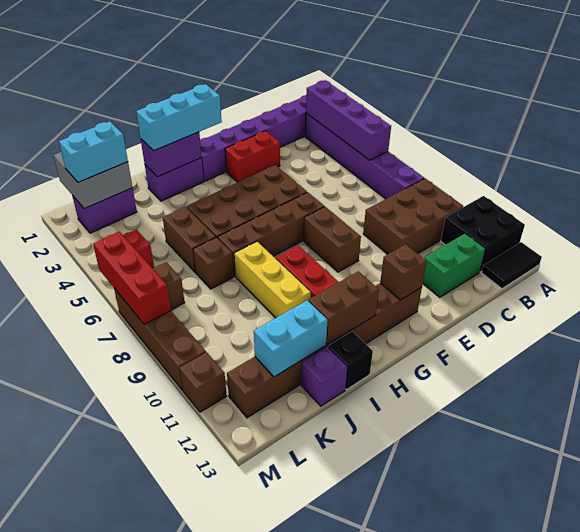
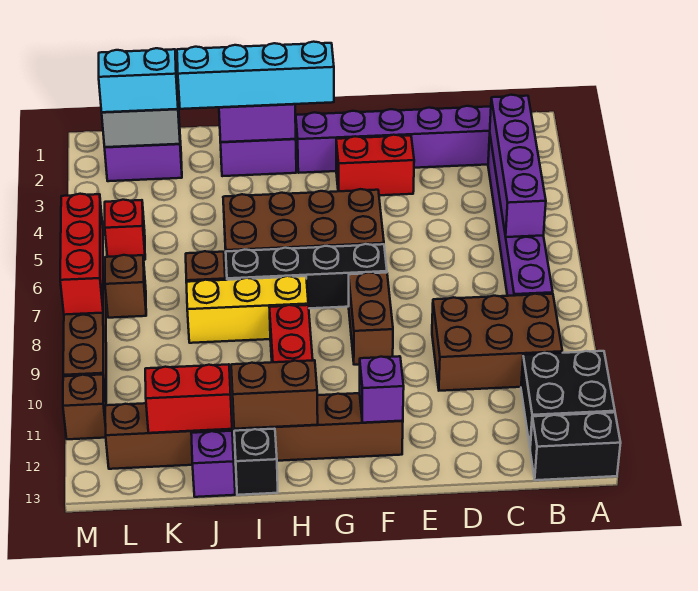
black tile A13:B13 level 1 -> black brick A13:B13 level 1
green brick C12:D12 level 1 -> none
brown brick F7:I7 level 1 -> black brick F7:I7 level 1
brown brick F12 level 2 -> purple brick F12 level 2
cyan brick G2:I2 level 3 -> cyan brick G2:J2 level 3
yellow brick I8:I10 level 1 -> yellow brick H8:J8 level 1
brown brick J5:J6 level 1 -> none
cyan brick J12:K12 level 2 -> red brick J12:K12 level 2

